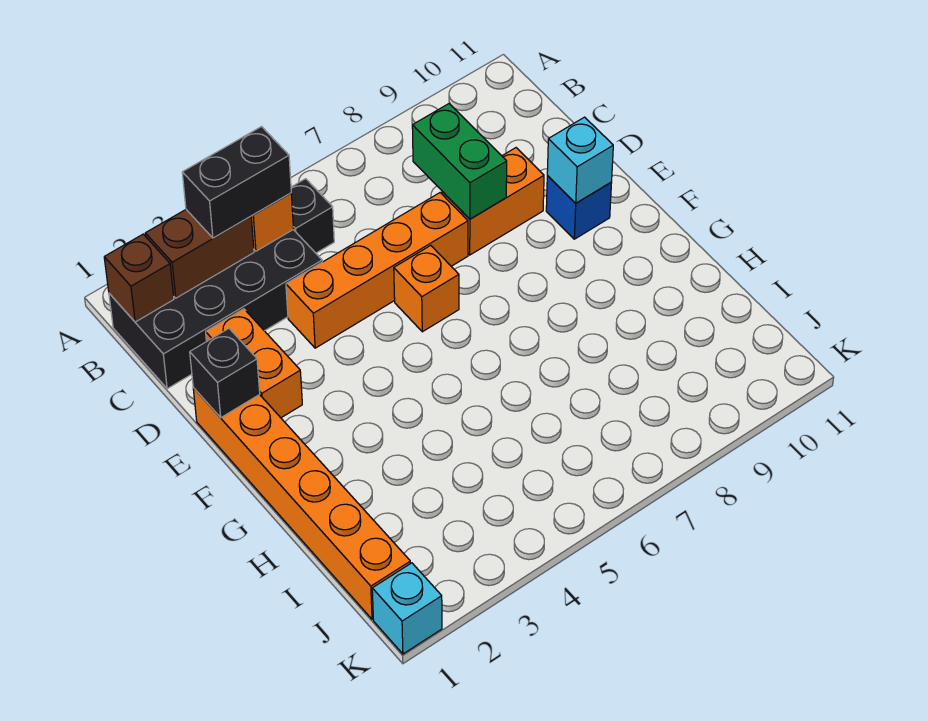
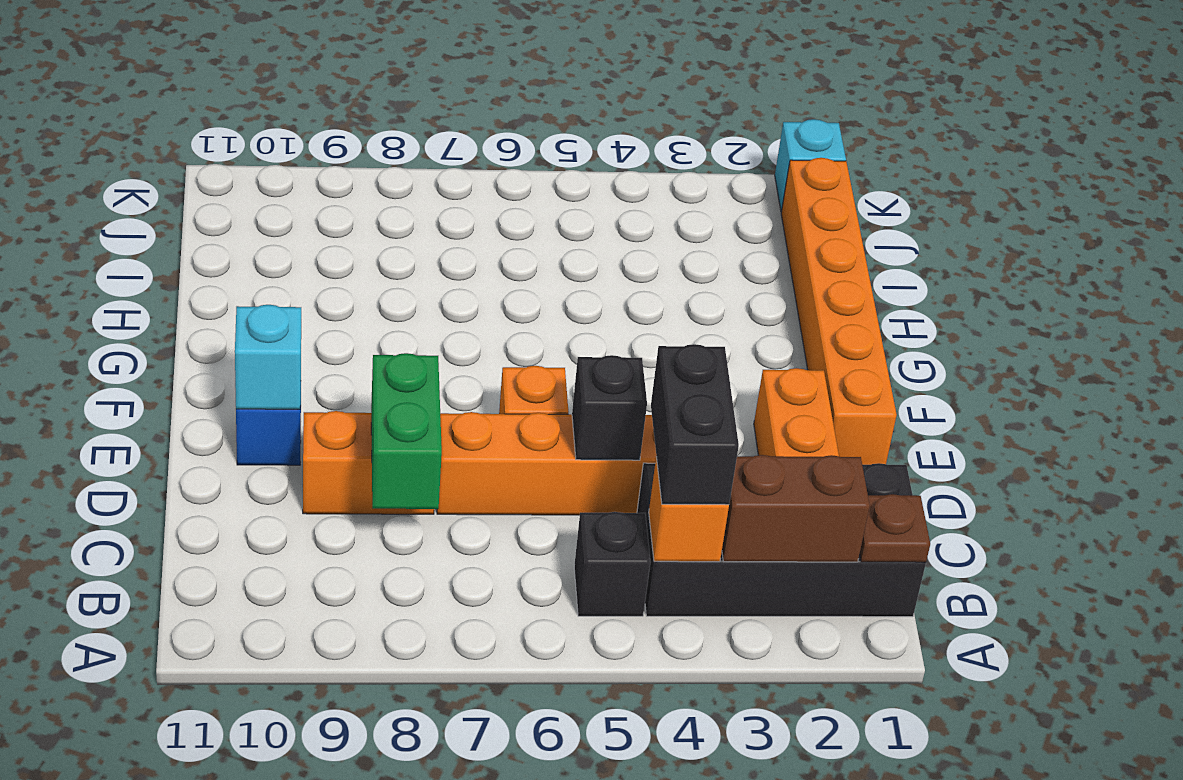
brown brick B1 level 2 -> brown plate B1 level 2
black brick B3:B4 level 3 -> black brick B4:C4 level 3
black brick E1 level 2 -> black brick D5 level 2

